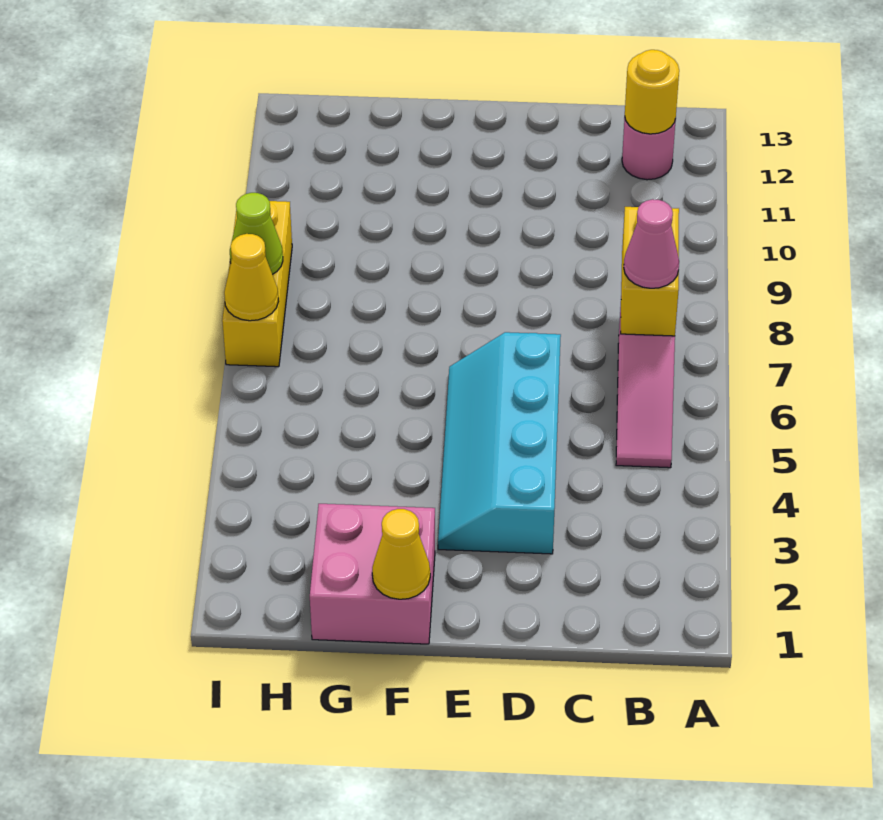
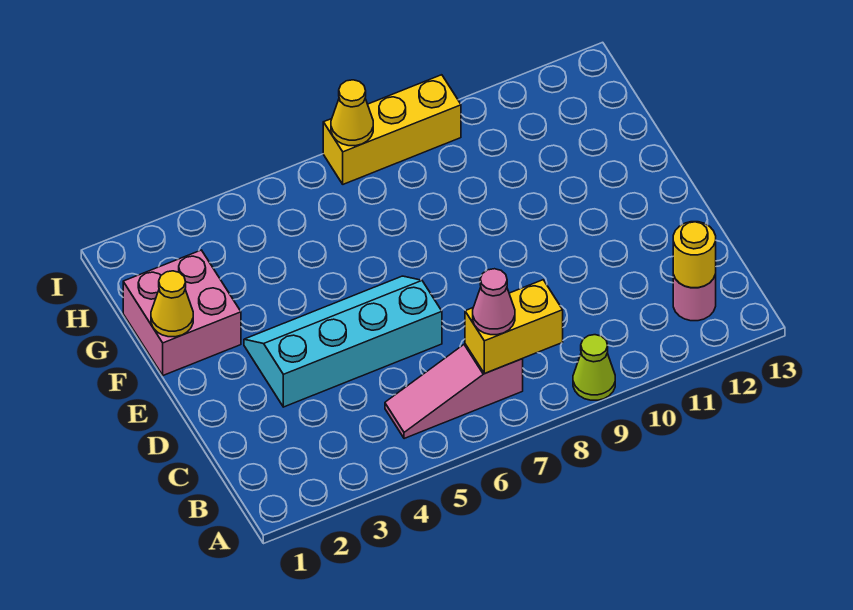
lime cone I8 level 2 -> lime cone A9 level 1

